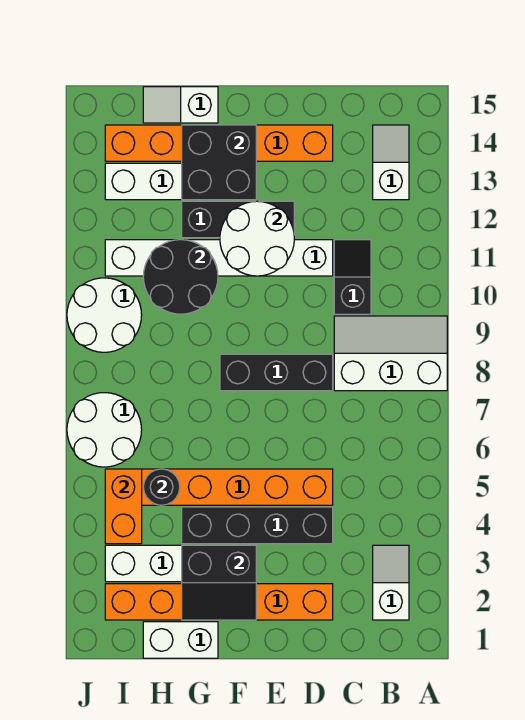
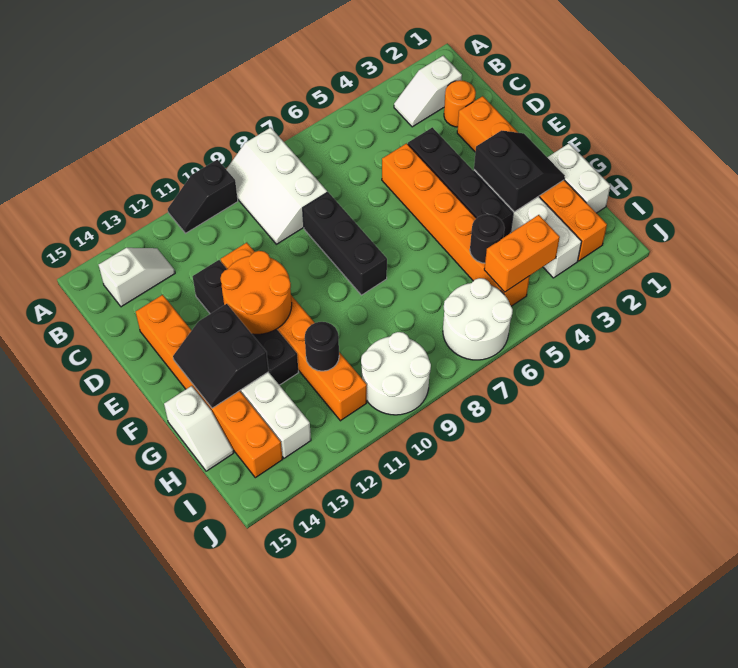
white slope B13:B14 level 1 top 13 -> white slope B13:B14 level 1 top 14
none -> orange round brick C2 level 1
black slope C10:C11 level 1 top 10 -> black slope A10:A11 level 1 top 10
white brick D11:I11 level 1 -> orange brick D11:I11 level 1
white round brick E11:F12 level 2 -> orange round brick E11:F12 level 2
black brick E12:G12 level 1 -> black brick D12:G12 level 1
black brick F13:G14 level 2 -> black slope F13:G14 level 2 top 13
black round brick G10:H11 level 2 -> black round brick H11 level 2

